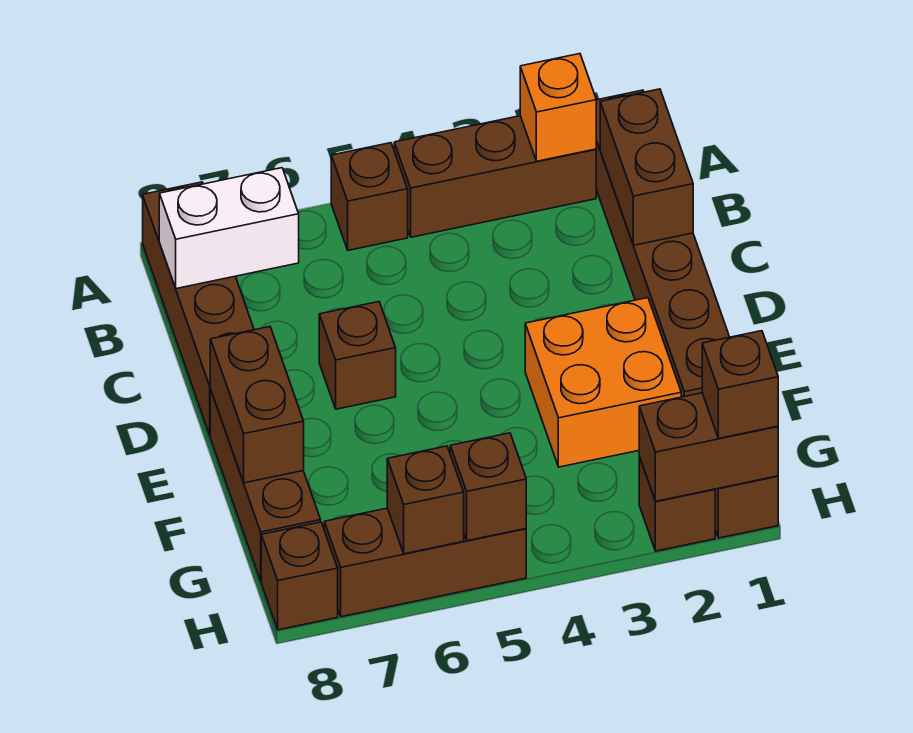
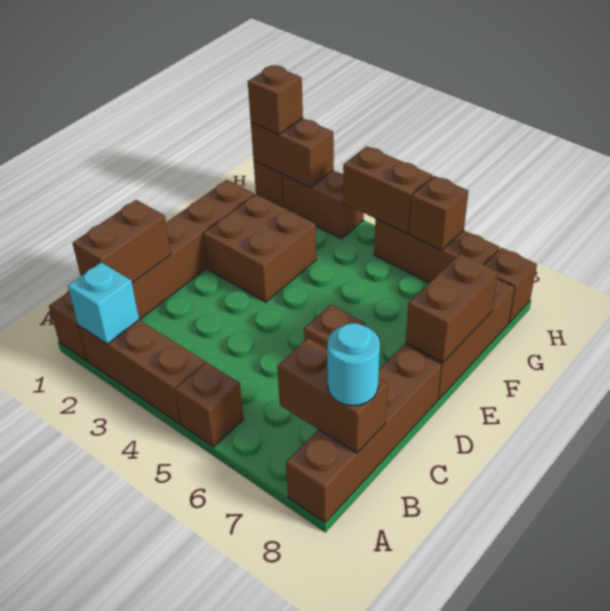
orange brick A2 level 2 -> cyan brick A2 level 2
white brick B7:B8 level 2 -> brown brick B7:B8 level 2
none -> cyan round brick B8 level 3
orange brick E2:F3 level 1 -> brown brick E2:F3 level 1
brown brick H2 level 1 -> brown brick H2:H3 level 1
brown brick H5 level 2 -> brown brick H4:H5 level 2

